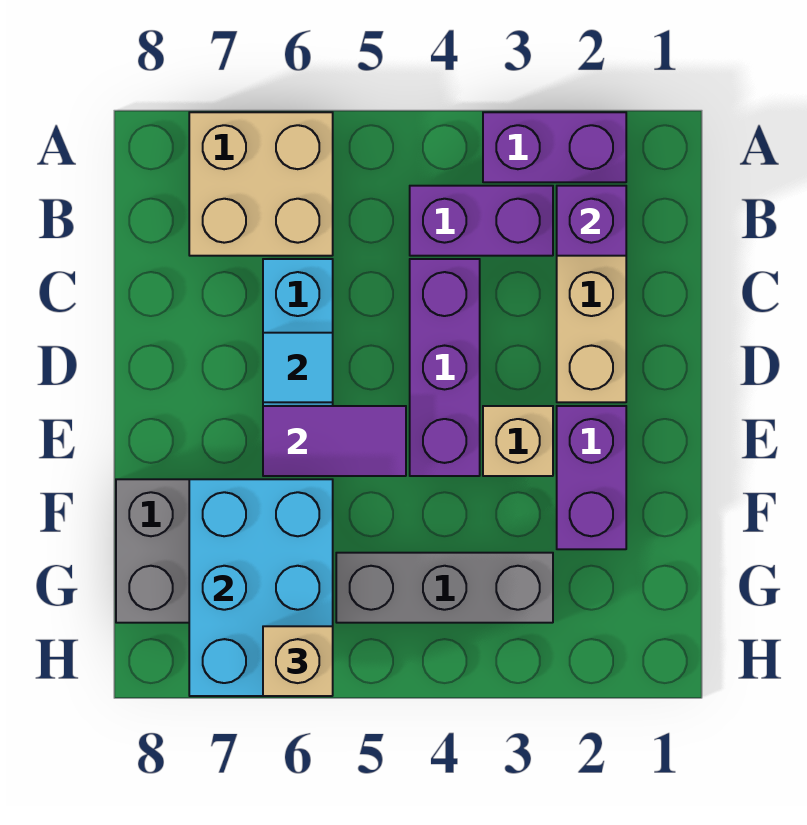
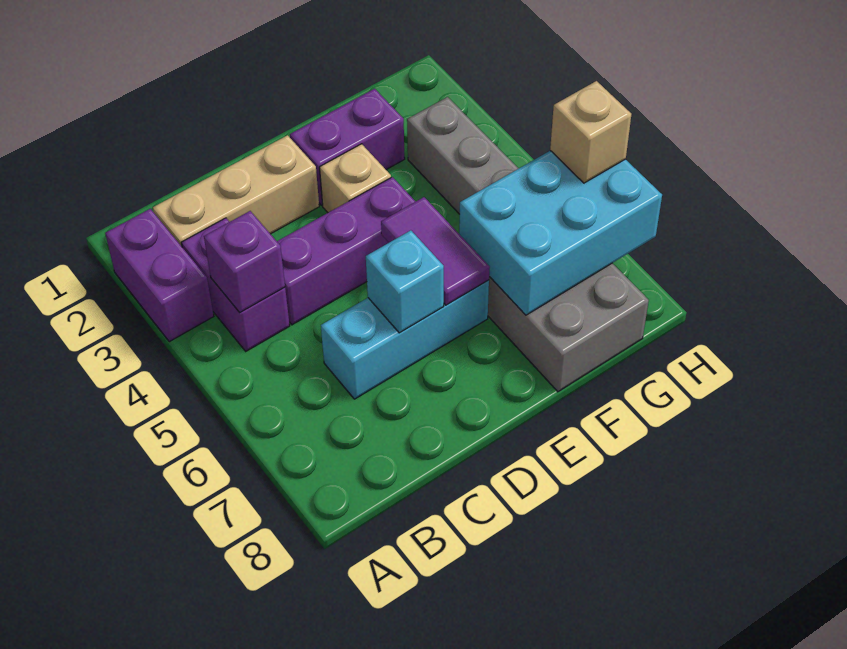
tan brick A6:B7 level 1 -> none
purple brick B2 level 2 -> purple brick B4 level 2
cyan tile D6 level 2 -> cyan brick D6 level 2

